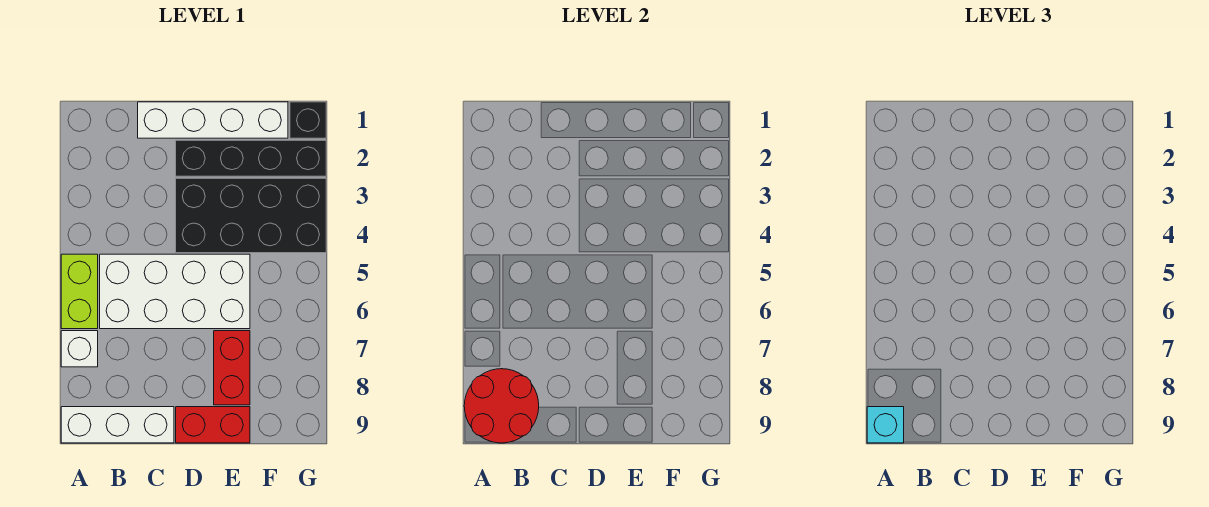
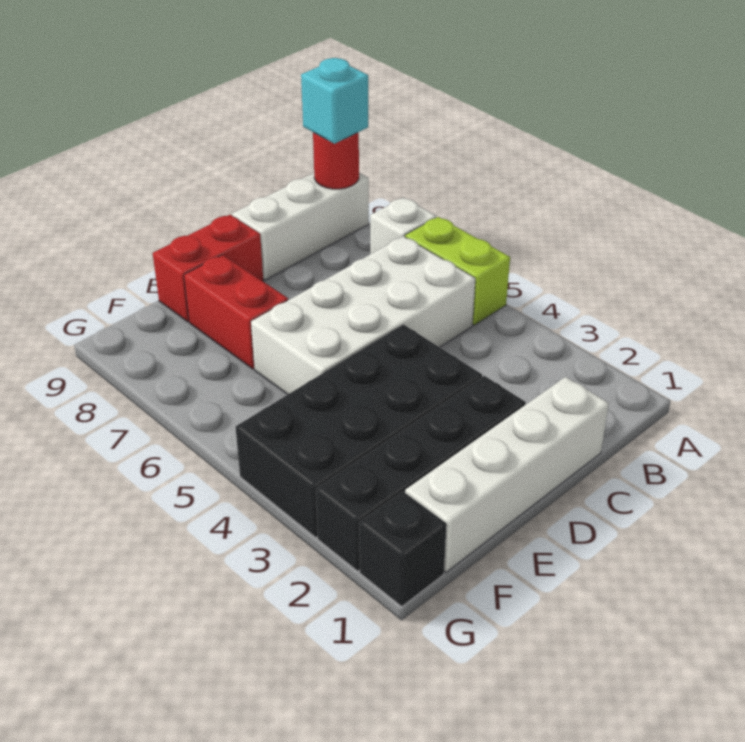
red round brick A8:B9 level 2 -> red round brick A9 level 2

